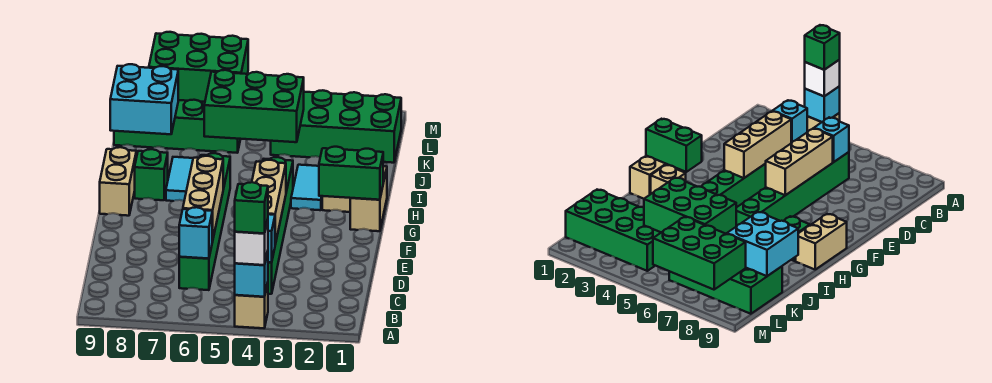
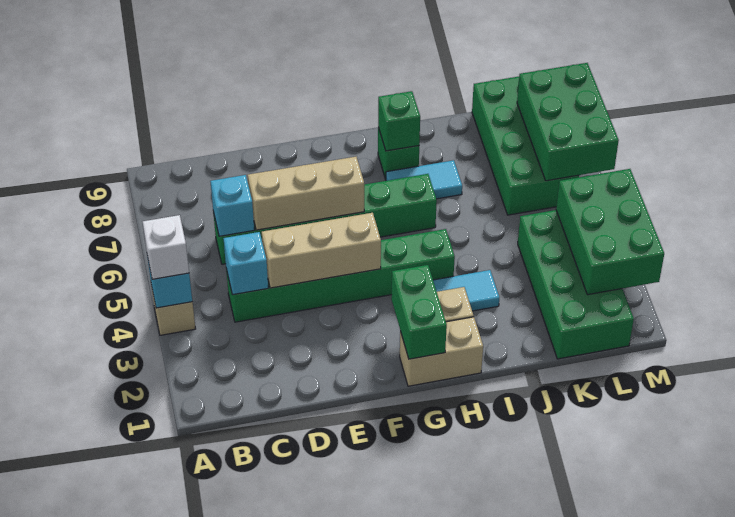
green brick A4 level 4 -> green brick H8 level 2
tan brick G9:H9 level 1 -> none
green brick J4:K6 level 2 -> green brick L2:M4 level 2
cyan brick J8:K9 level 2 -> none

